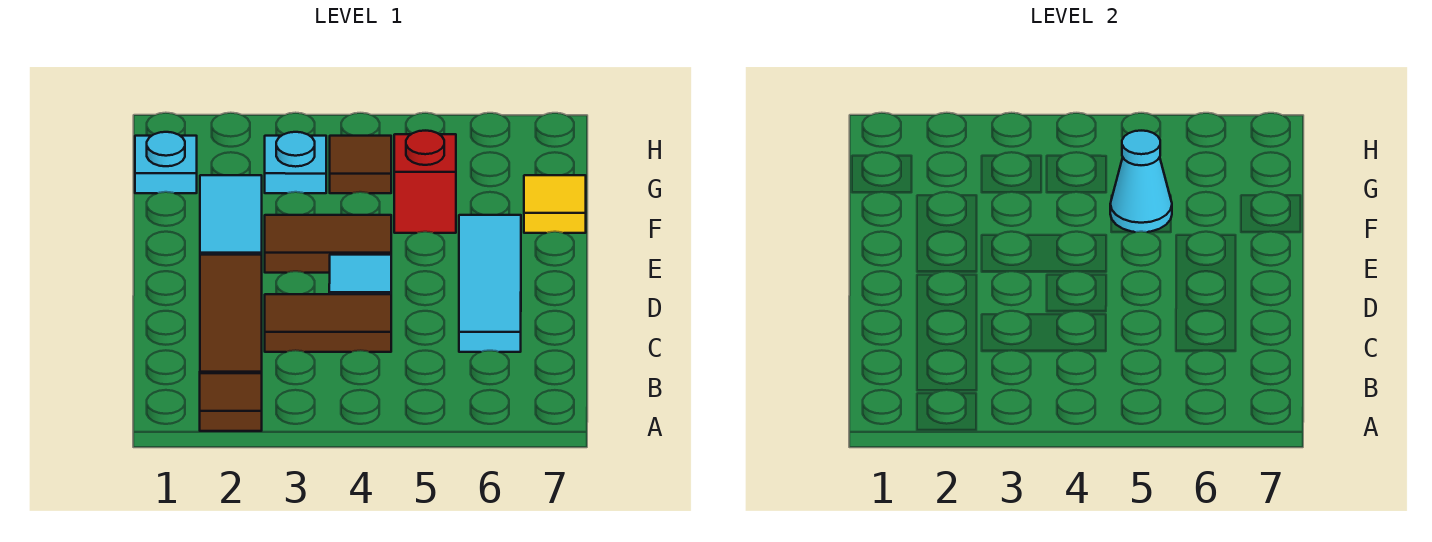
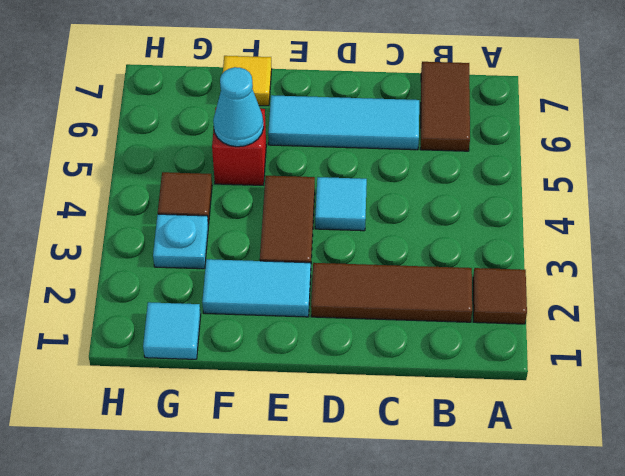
brown tile C3:C4 level 1 -> brown tile B6:B7 level 1
cyan plate G1 level 1 -> cyan tile G1 level 1

